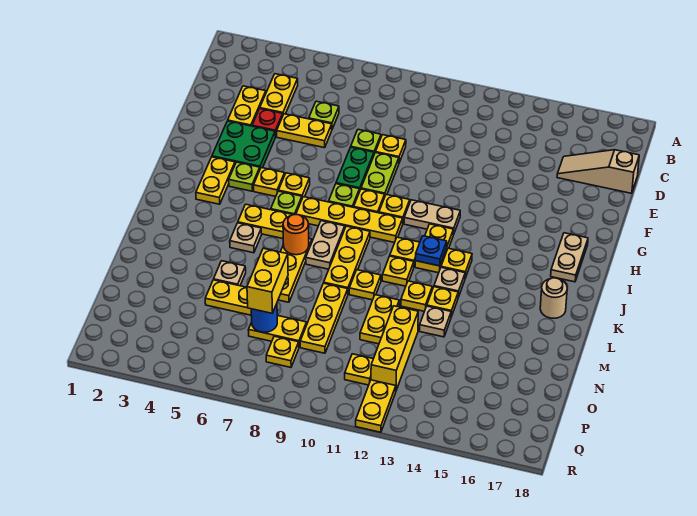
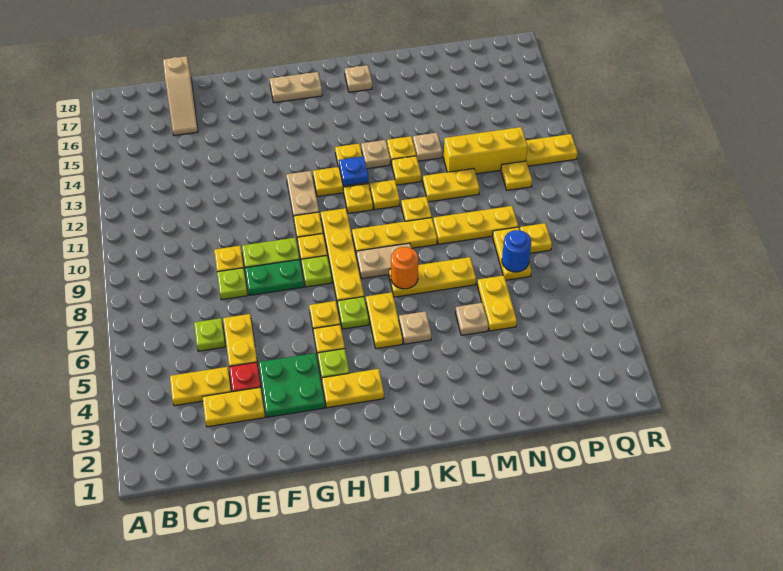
tan round brick K17 level 1 -> tan plate K17 level 1
yellow brick N7:O7 level 3 -> none

